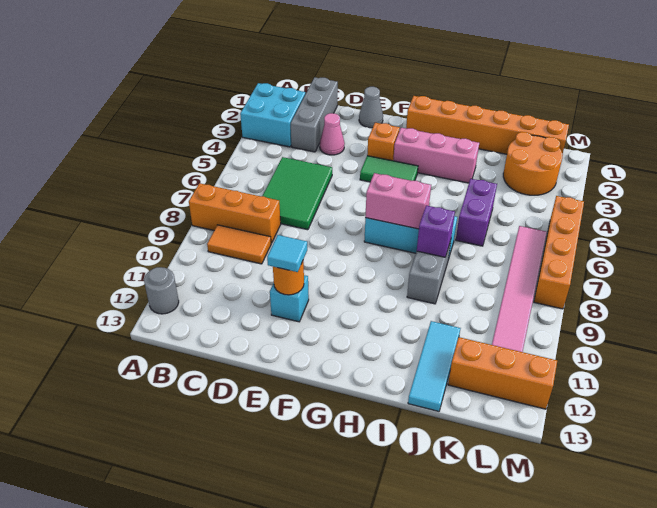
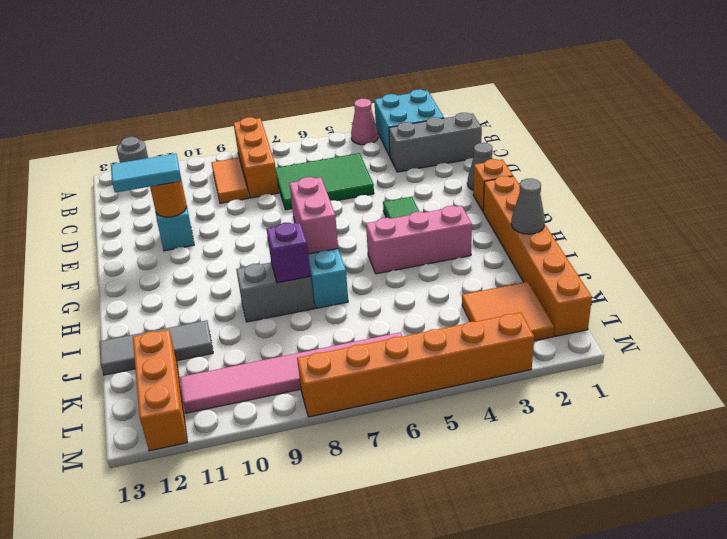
pink cone D3 level 1 -> pink cone A4 level 1
cyan tile E11 level 3 -> cyan tile E11:E12 level 3
orange brick F3 level 1 -> orange brick F1 level 1
pink brick G3:I3 level 1 -> pink brick H3:H5 level 1
none -> grey cone I1 level 2
purple brick J5:J6 level 1 -> none
cyan tile J11:J13 level 1 -> grey tile J11:J13 level 1
orange round brick K2:L3 level 1 -> orange tile K2:L3 level 1
orange brick M5:M8 level 1 -> orange brick M3:M8 level 1

